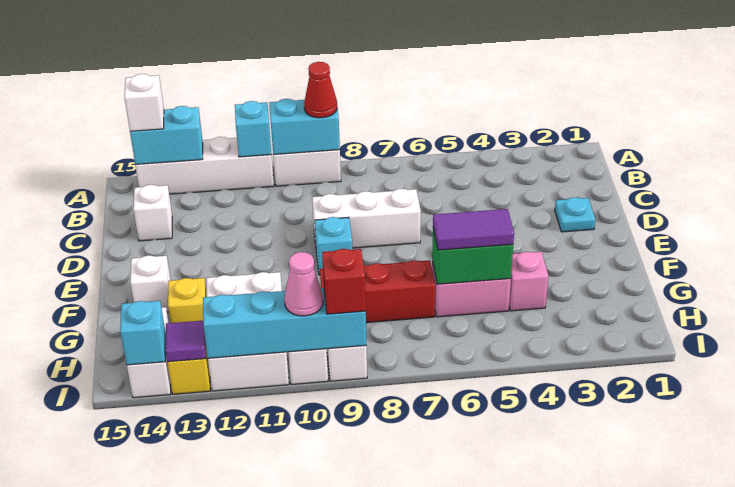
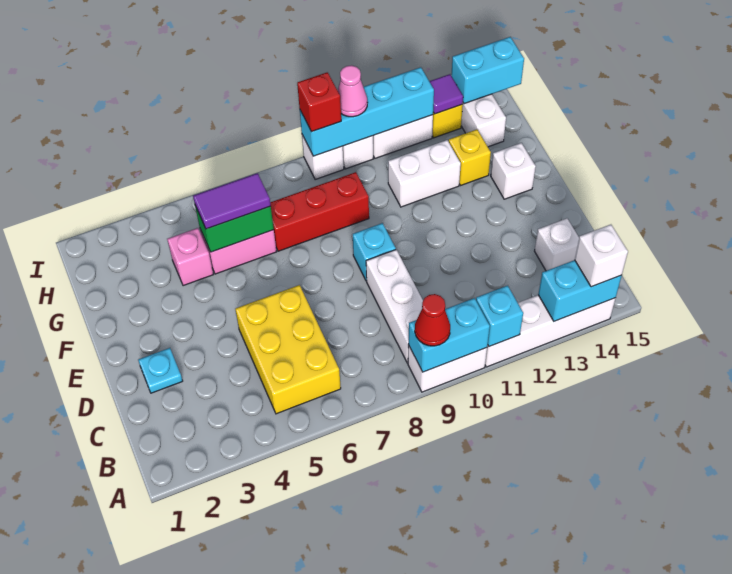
none -> yellow brick B5:D6 level 1
white brick D7:D9 level 1 -> white brick B9:D9 level 1
cyan brick I14 level 2 -> cyan brick I14:I15 level 2

